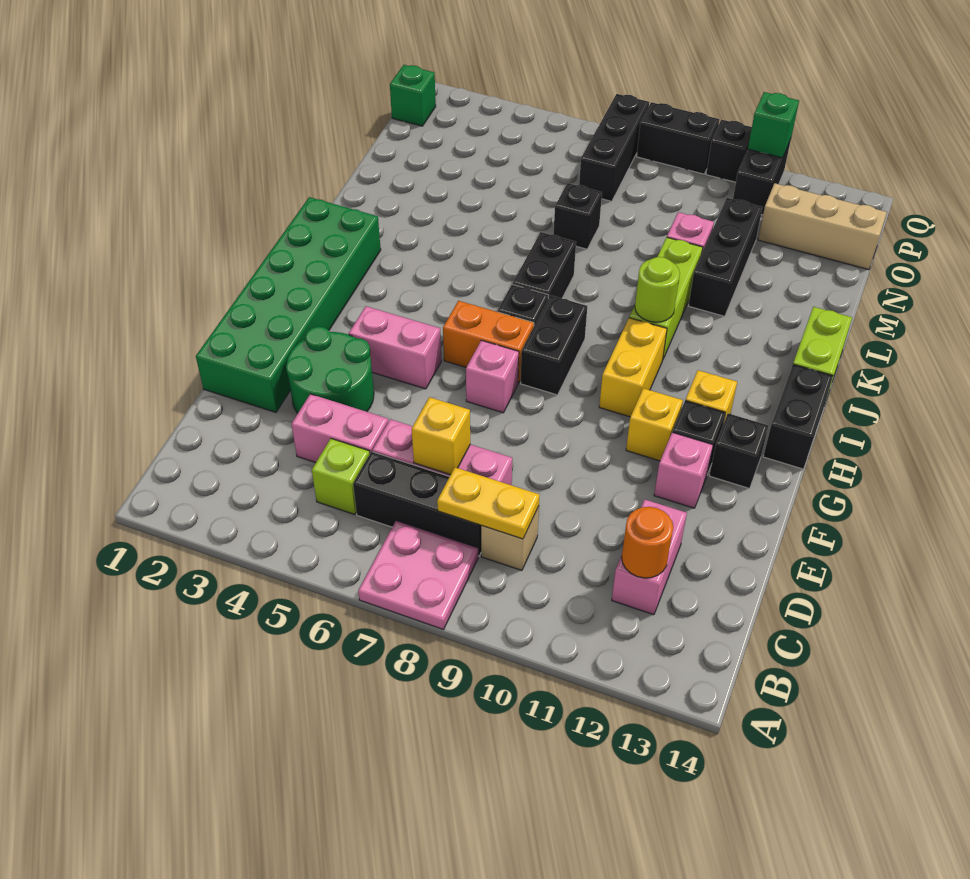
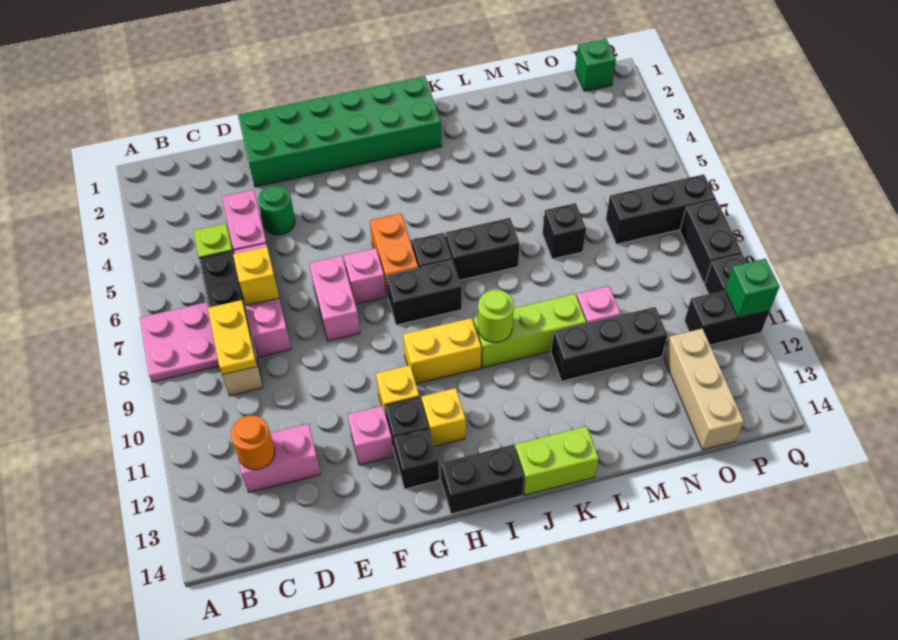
green round brick E3:F4 level 1 -> green round brick E4 level 1
pink brick G4:G5 level 1 -> pink brick F7:F8 level 1

